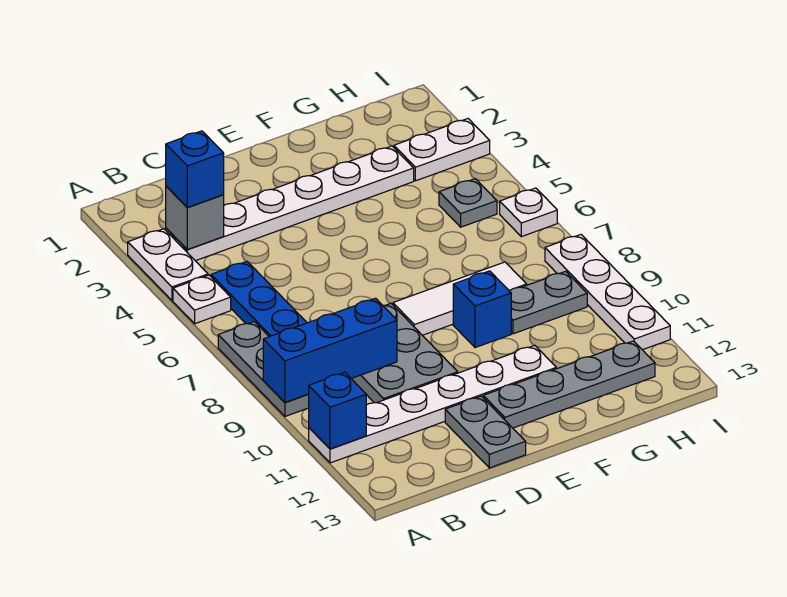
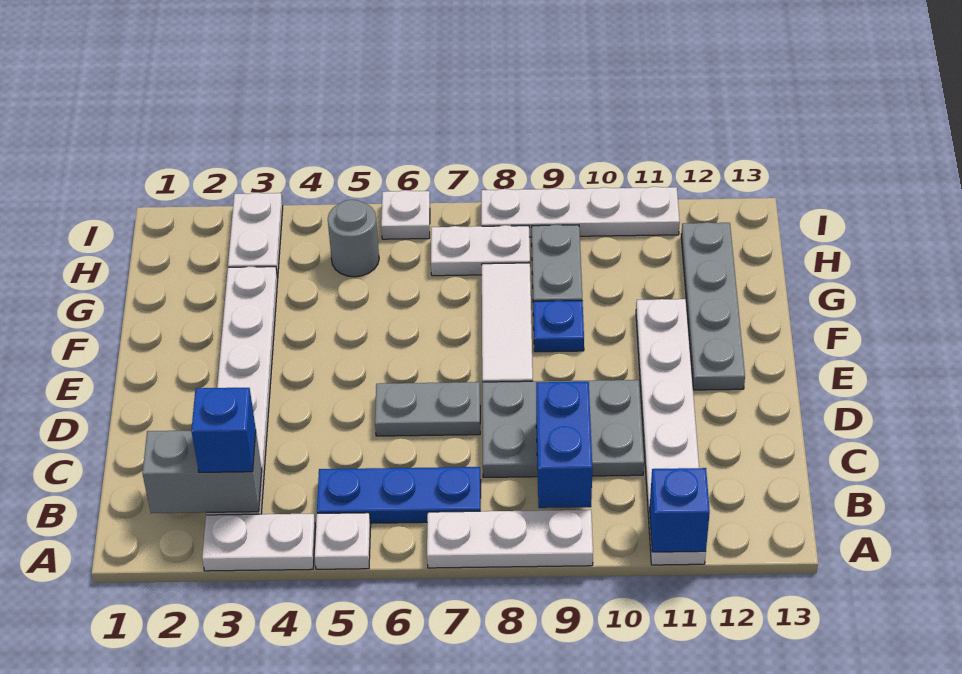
grey plate A7:A9 level 1 -> white plate A7:A9 level 1
blue brick A9:C9 level 2 -> blue brick B9:C9 level 2
grey brick B3 level 2 -> grey brick B2:B3 level 2
grey plate D12:D13 level 1 -> grey plate D6:D7 level 1
blue brick F9 level 1 -> blue plate F9 level 1
grey plate H5 level 1 -> grey round brick H5 level 1
none -> white plate H7:H8 level 1

